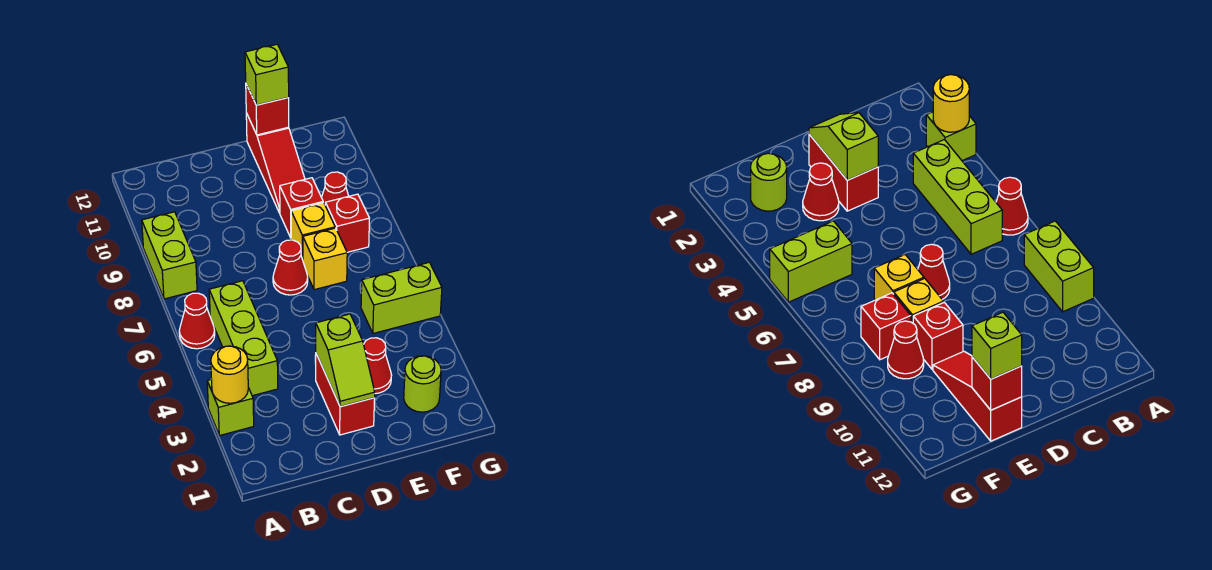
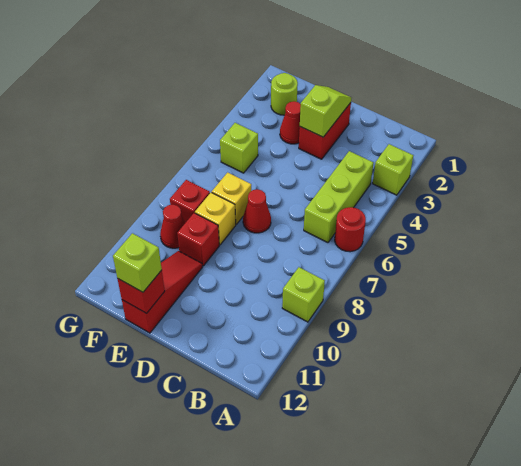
yellow round brick A3 level 2 -> none
red cone A6 level 1 -> red round brick A6 level 1
lime brick A8:A9 level 1 -> lime brick A9 level 1
lime brick F5:G5 level 1 -> lime brick F5 level 1

